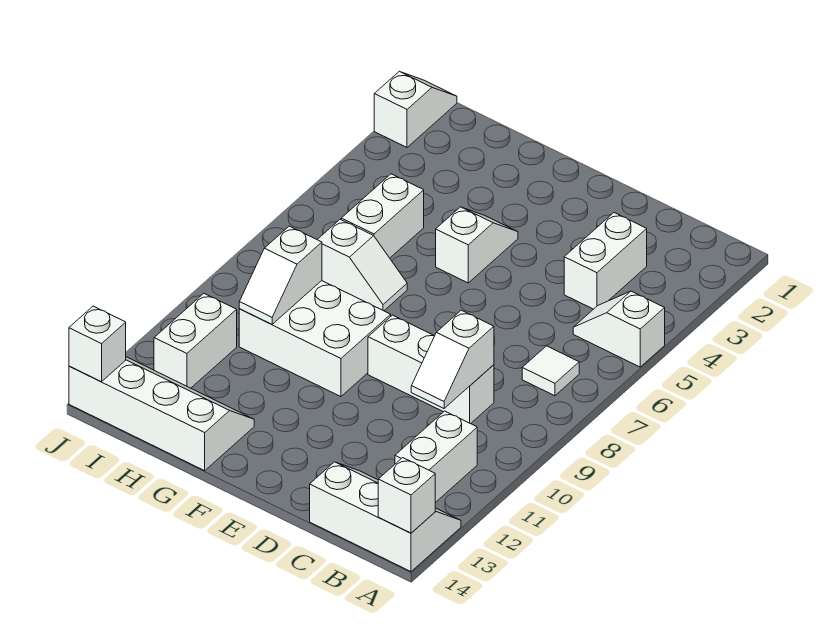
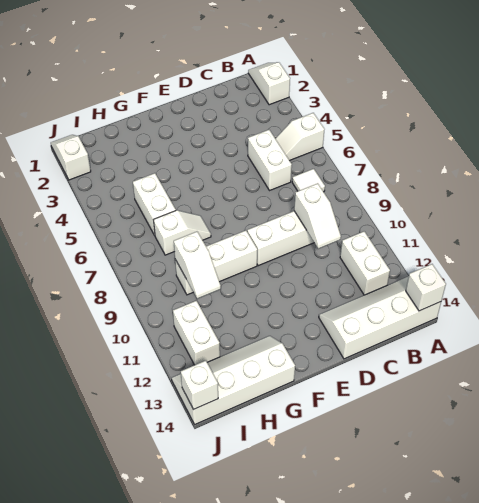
white slope A13:C14 level 1 top 14 -> white slope A13:D14 level 1 top 14
white brick C3:C4 level 1 -> white brick C5:C6 level 1
white slope F4:F5 level 1 top 5 -> white slope A1:A2 level 1 top 2
white brick F9:H10 level 1 -> white brick F9:H9 level 1

